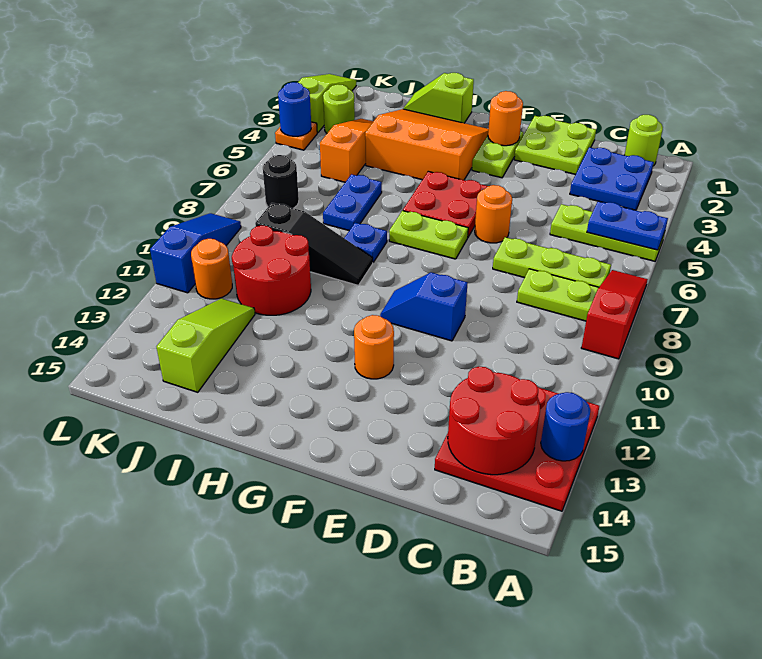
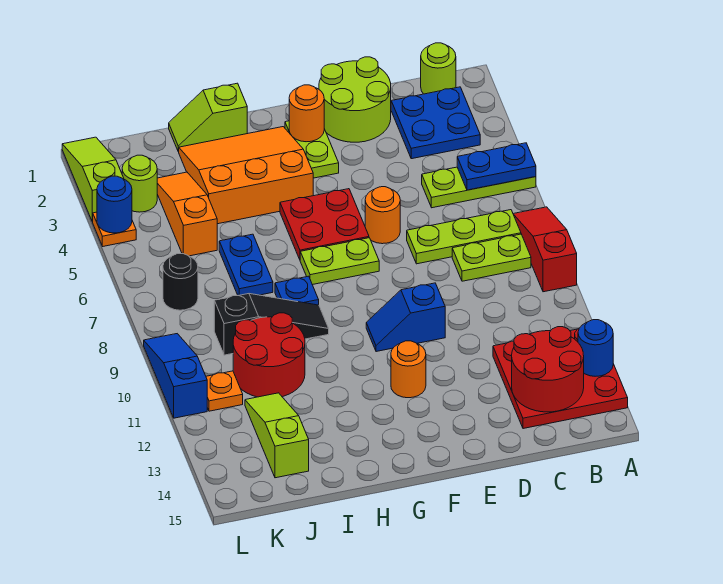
lime plate D1:E2 level 1 -> lime round brick D1:E2 level 1
orange round brick K11 level 1 -> orange plate K11 level 1

